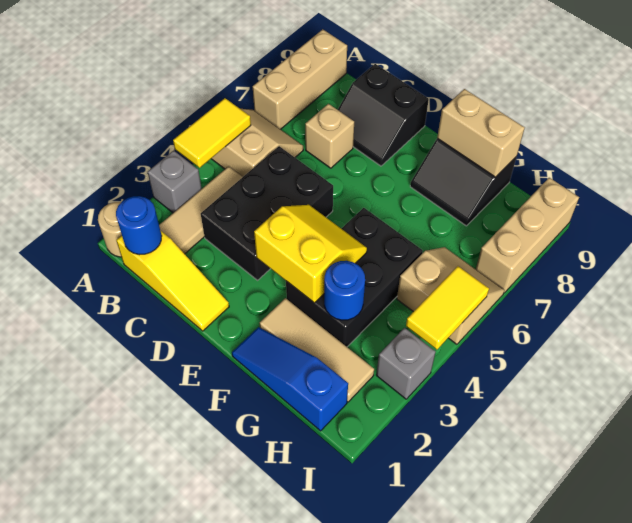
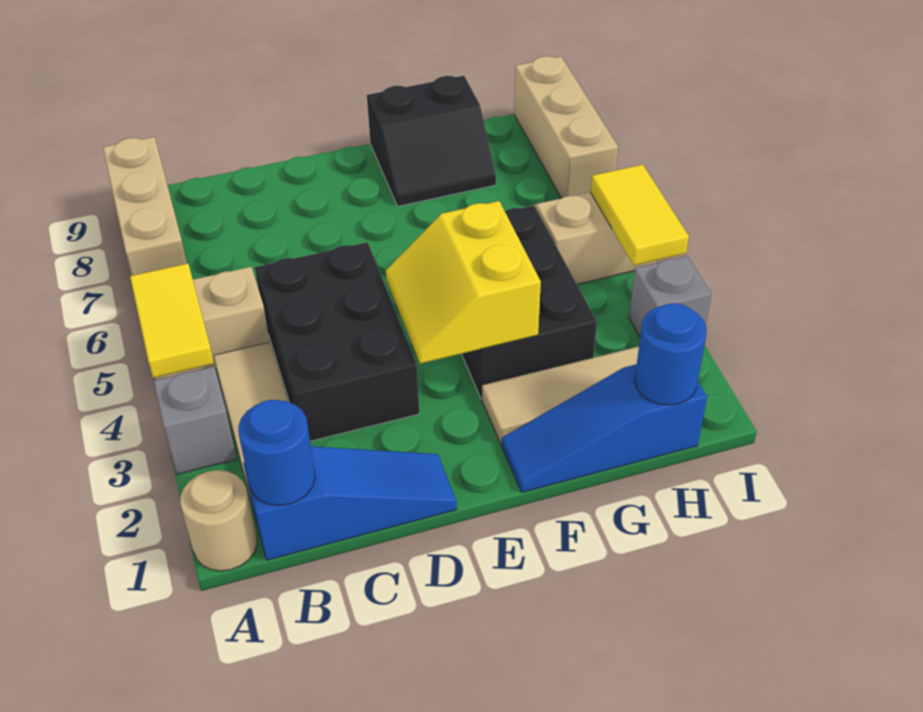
yellow slope B1:D1 level 1 top B -> blue slope B1:D1 level 1 top B
tan brick C7 level 1 -> none
black slope C8:D9 level 1 top 9 -> none
yellow slope E3:F4 level 2 top 3 -> yellow slope E3:F4 level 2 top F
tan brick F9:G9 level 2 -> none
blue round brick G3 level 2 -> blue round brick H1 level 2

